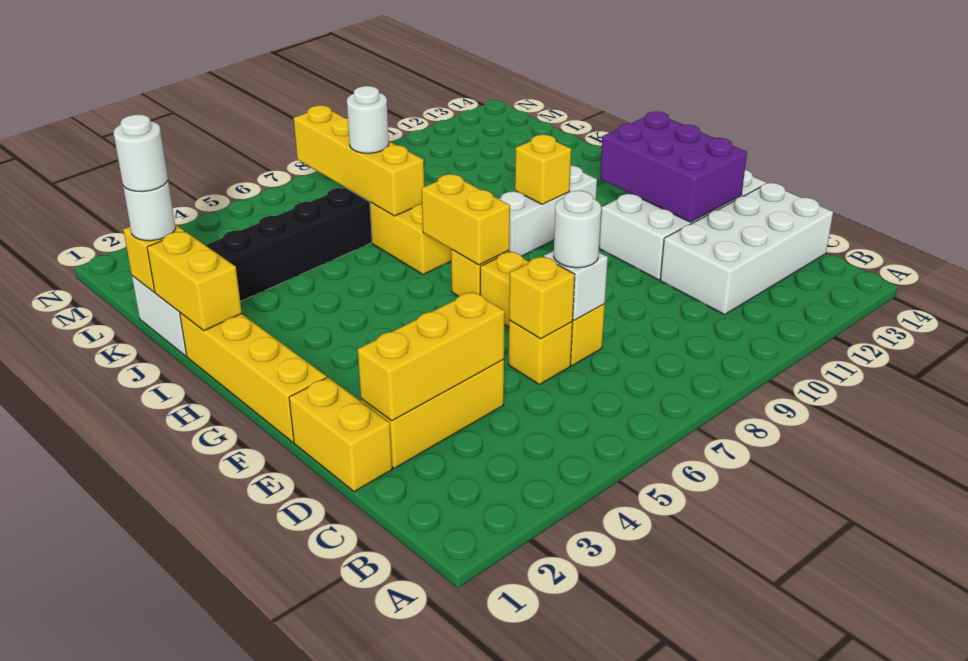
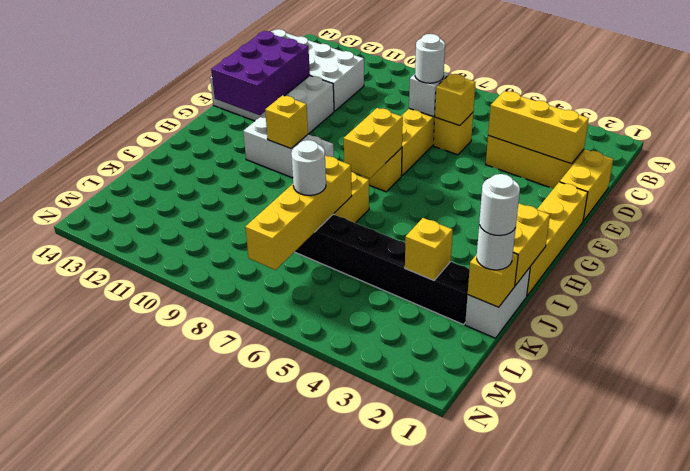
none -> yellow brick K3 level 2

